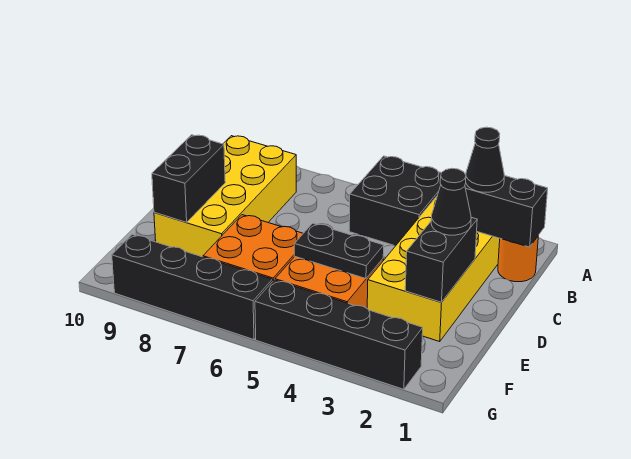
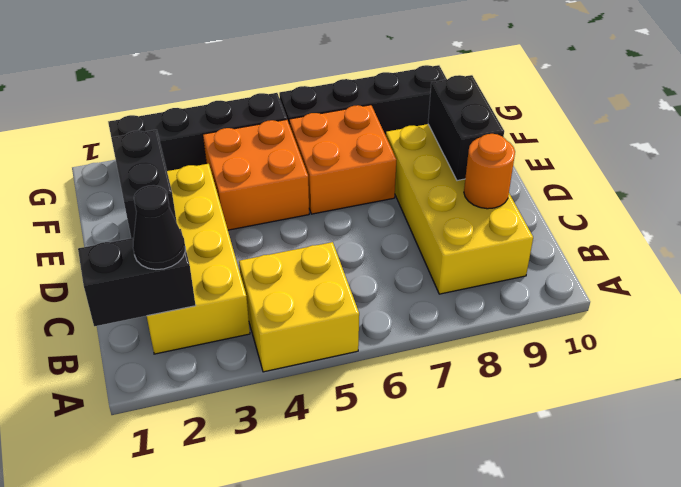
black brick A4:B5 level 1 -> yellow brick A4:B5 level 1
orange round brick B1 level 1 -> orange round brick C9 level 2
black cone D2 level 3 -> none
black plate E4:E5 level 2 -> none

